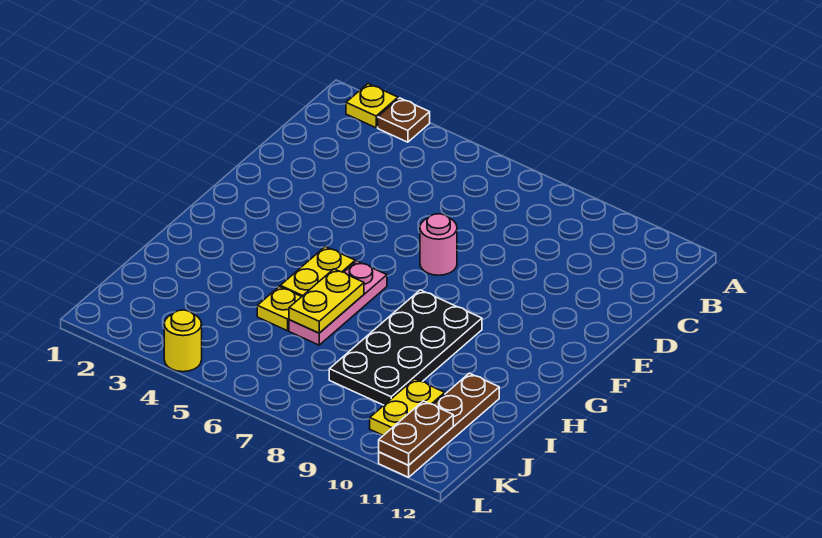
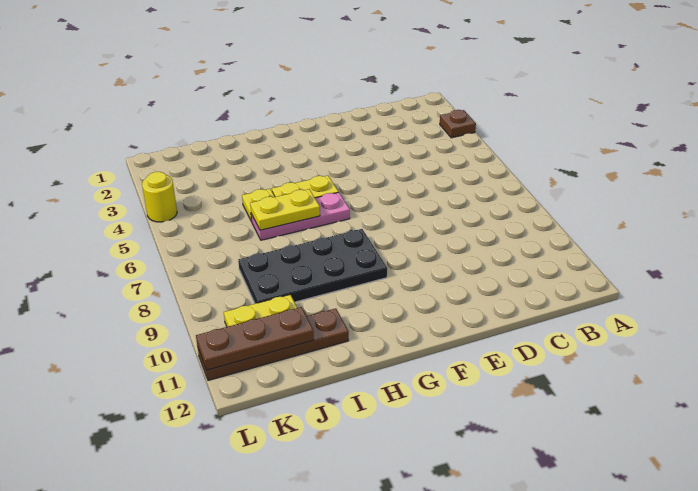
yellow plate A2 level 1 -> none
pink round brick E7 level 1 -> none
brown plate K11:L11 level 2 -> brown plate J11:L11 level 2

